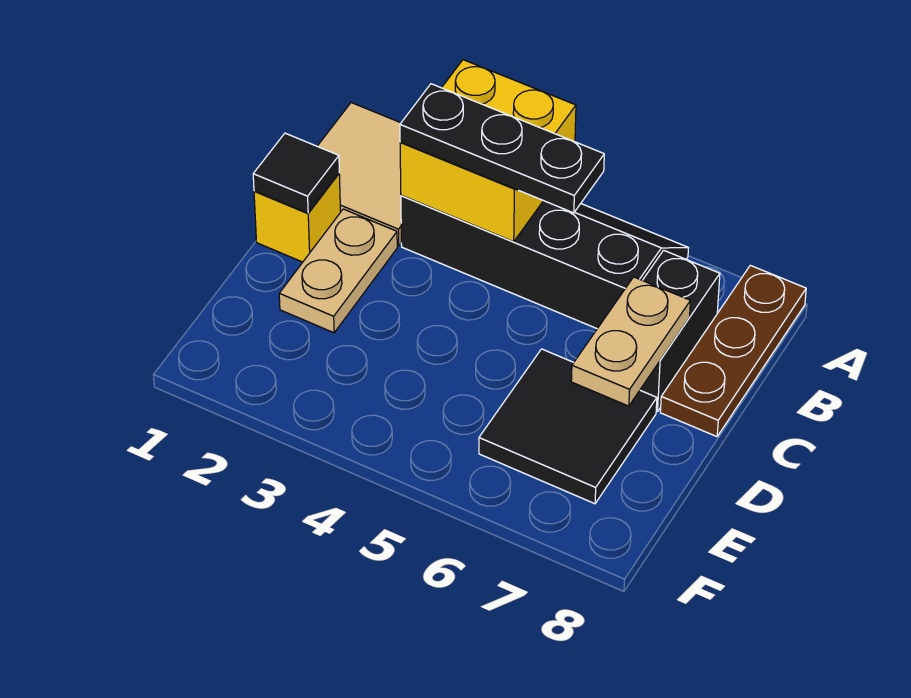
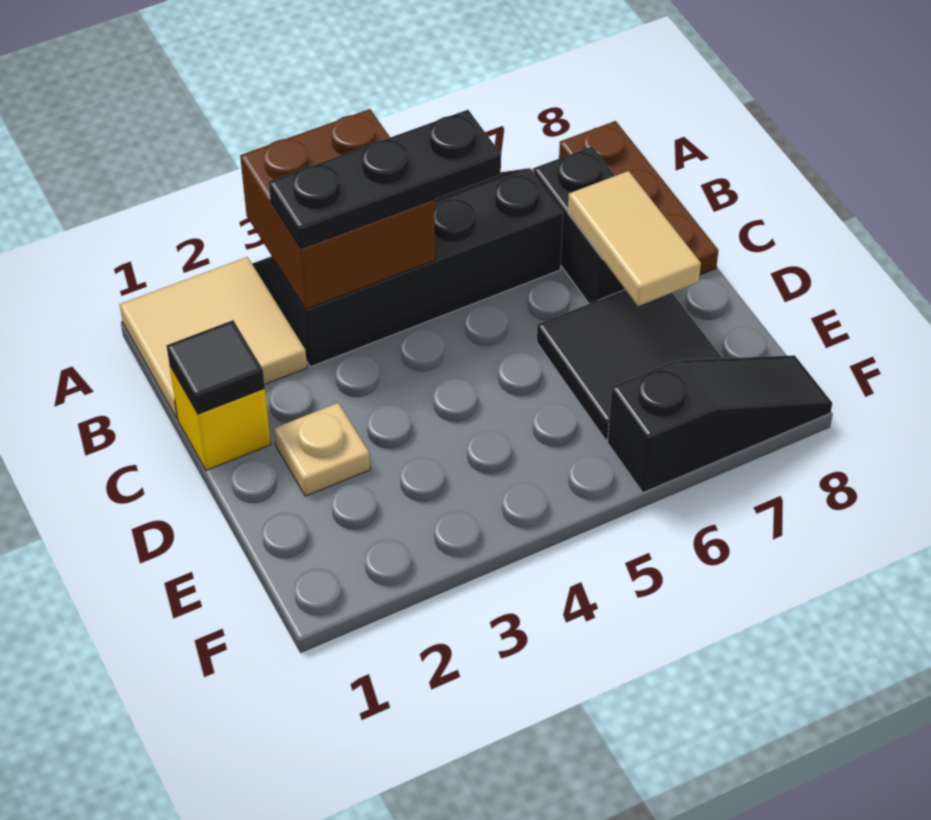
yellow brick A3:B4 level 2 -> brown brick A3:B4 level 2
tan plate C2:D2 level 1 -> tan plate D2 level 1
tan plate C7:D7 level 2 -> tan tile C7:D7 level 2
none -> black slope F6:F8 level 1 top 6

